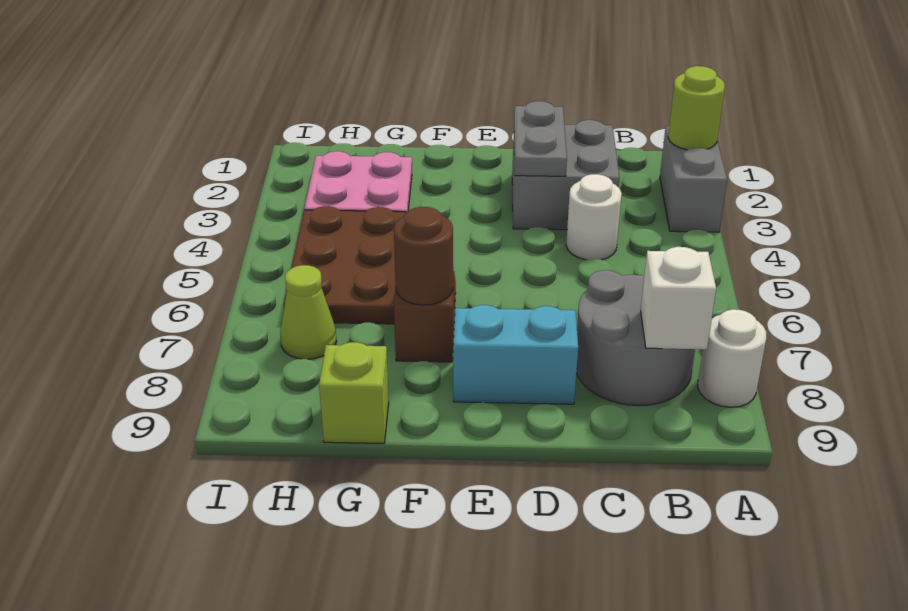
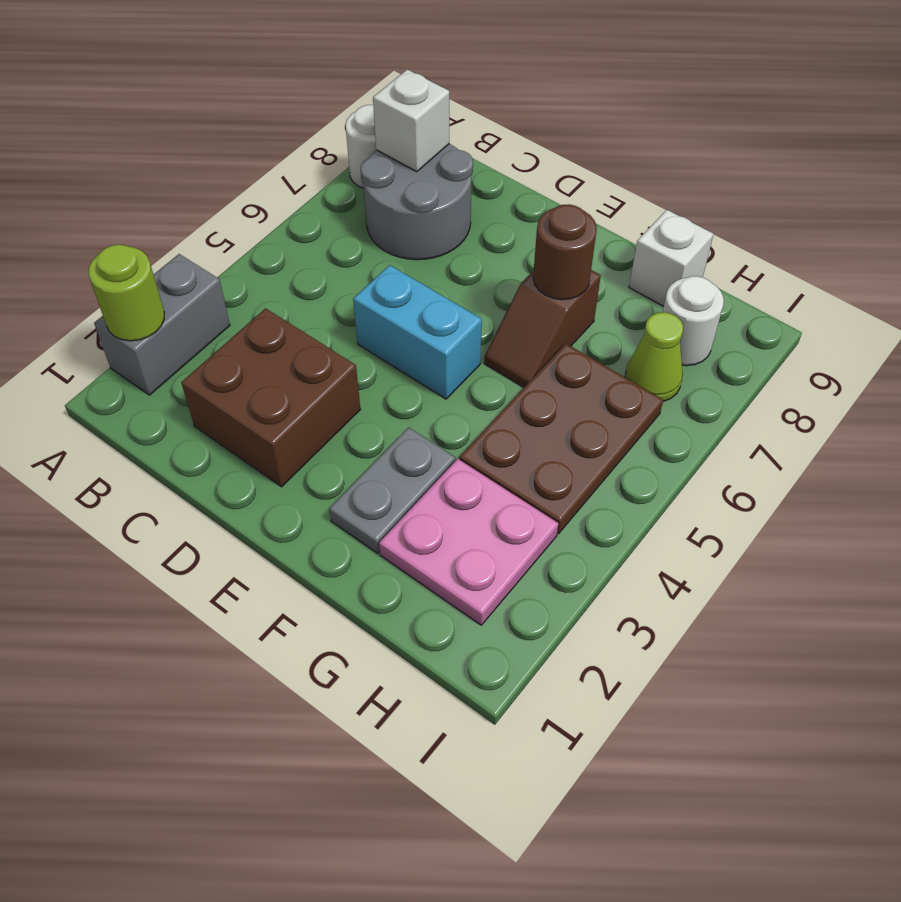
grey brick C2:D3 level 1 -> brown brick C2:D3 level 1
white round brick C4 level 1 -> white round brick H8 level 1
grey plate D2:D3 level 2 -> grey plate F2:F3 level 1
cyan brick D8:E8 level 1 -> cyan brick D5:E5 level 1
lime brick G9 level 1 -> white brick G9 level 1

